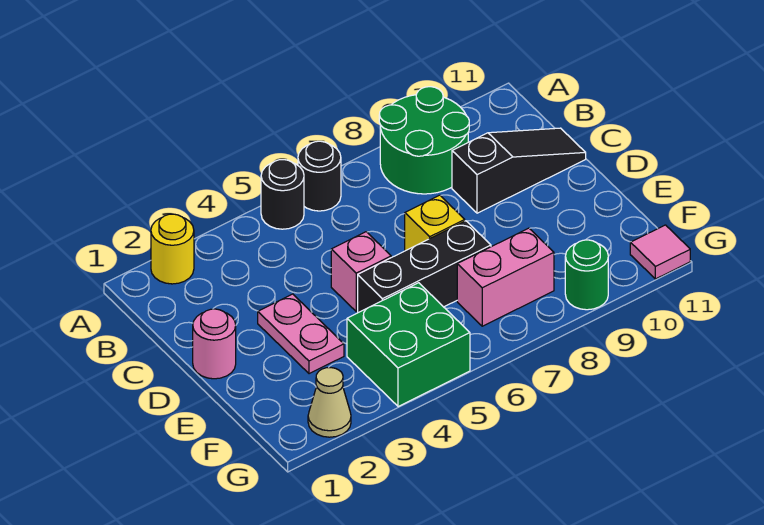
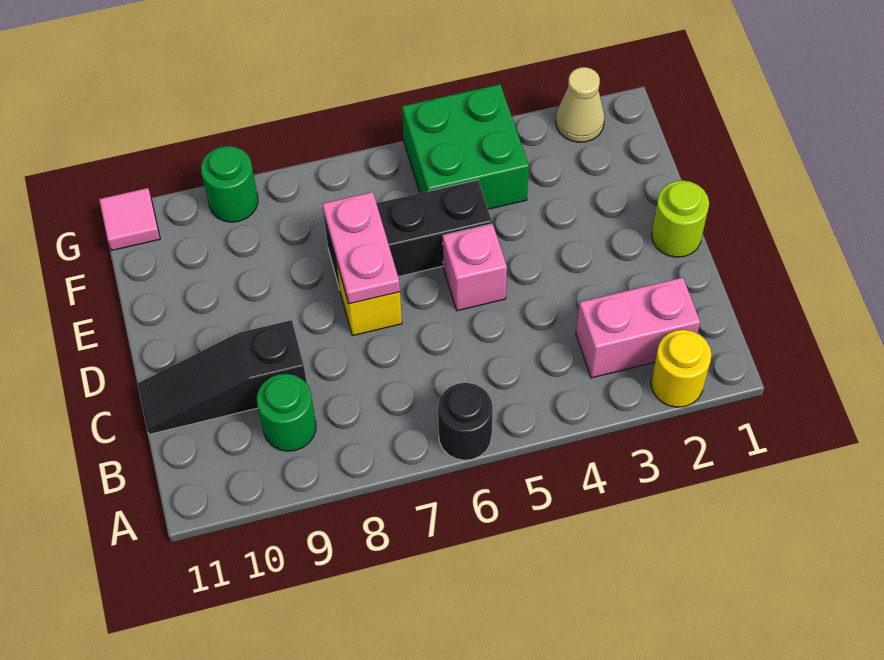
black round brick A5 level 1 -> none
green round brick A8:B9 level 1 -> green round brick B9 level 1
pink round brick D1 level 1 -> lime round brick D1 level 1
pink plate D3:E3 level 1 -> pink plate D7:E7 level 2
pink brick F7:F8 level 1 -> pink brick B2:B3 level 1

